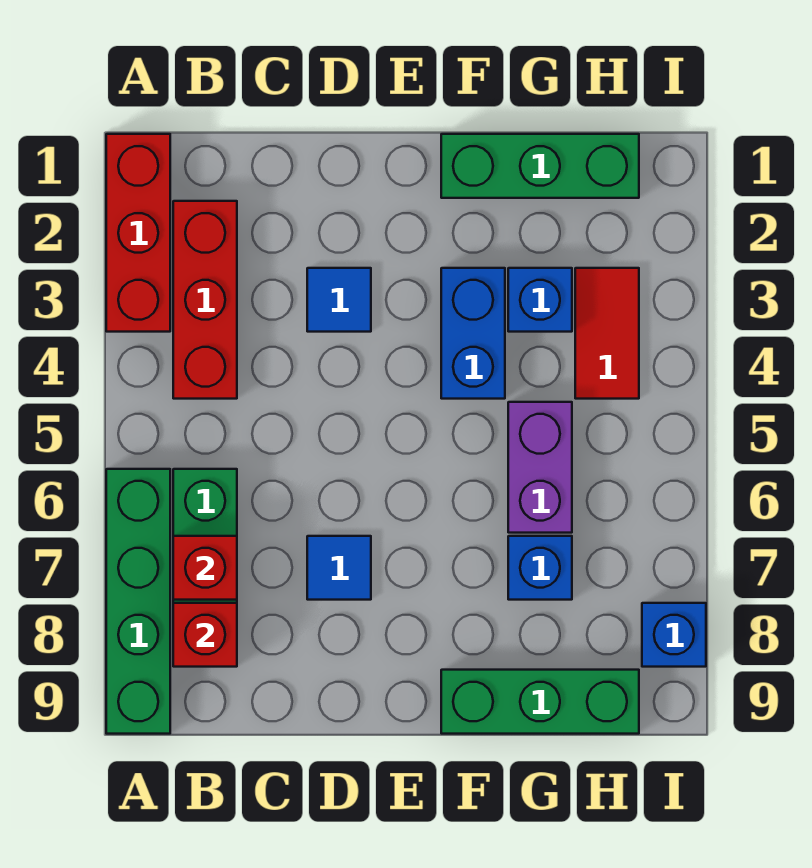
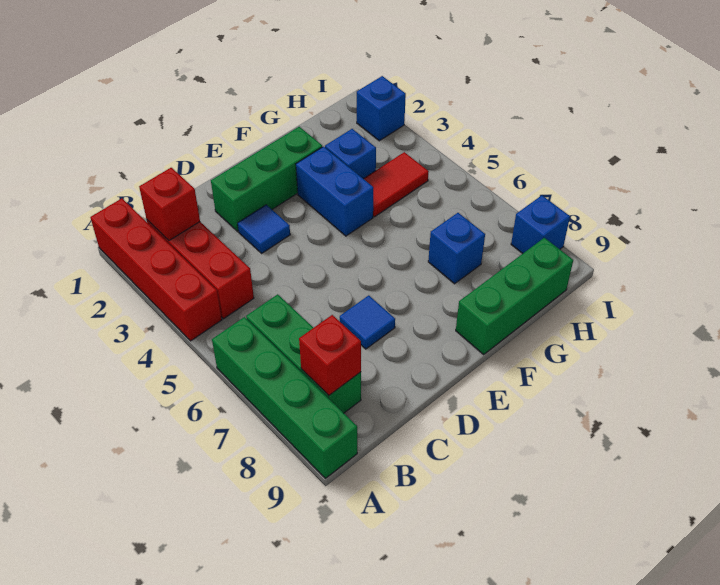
red brick A1:A3 level 1 -> red brick A1:A4 level 1
red brick B7 level 2 -> red brick B2 level 2
green brick F1:H1 level 1 -> green brick D2:F2 level 1
purple brick G5:G6 level 1 -> none
red tile H3:H4 level 1 -> red tile G4:H4 level 1
none -> blue brick I2 level 1

